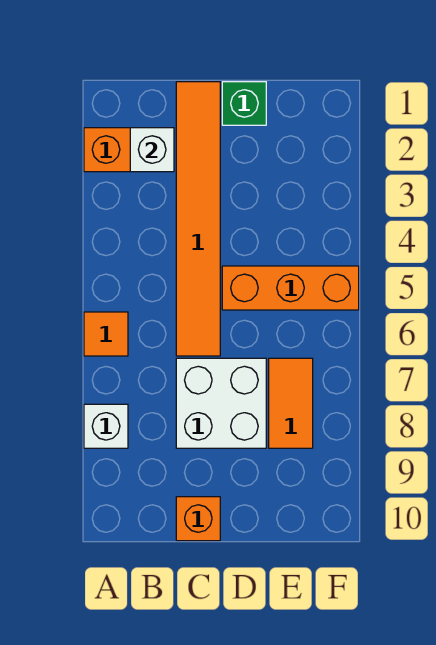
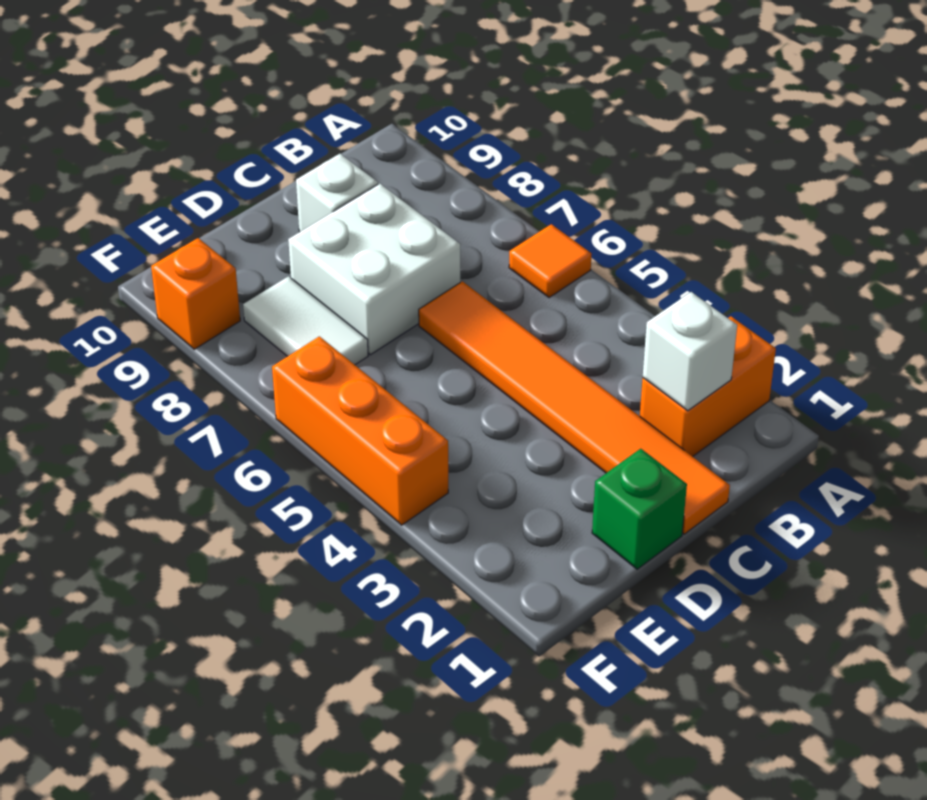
white brick A8 level 1 -> white brick C9 level 1
orange brick C10 level 1 -> orange brick F9 level 1
orange brick D5:F5 level 1 -> orange brick F4:F6 level 1
orange tile E7:E8 level 1 -> white tile E7:E8 level 1

